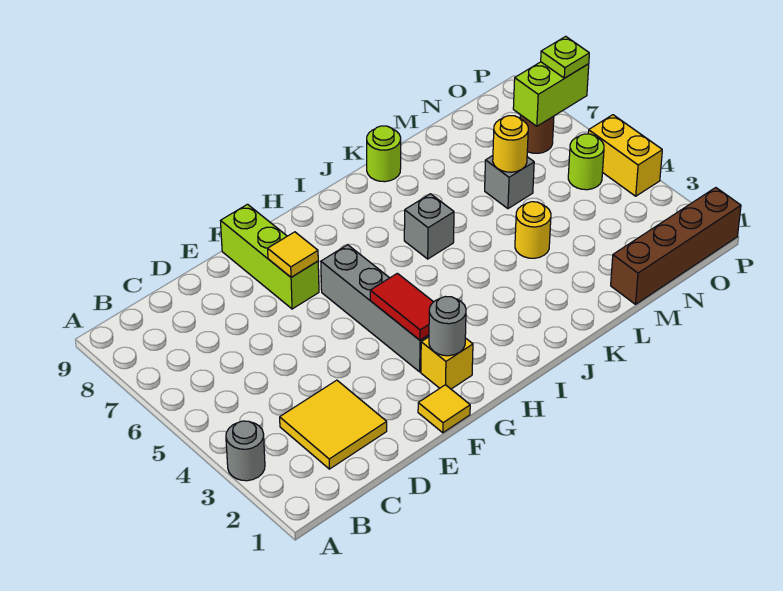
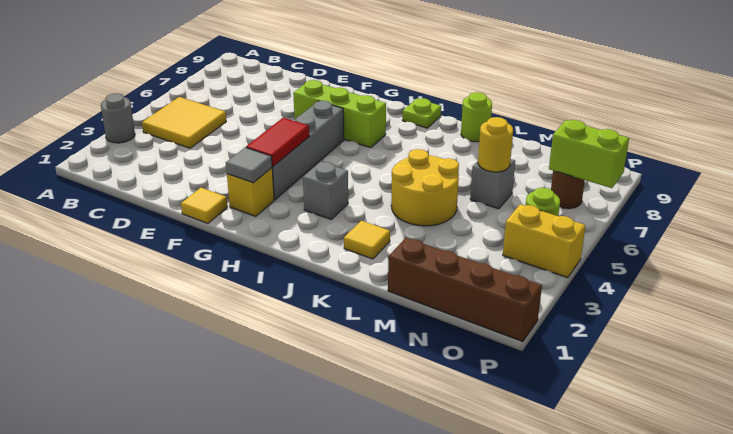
yellow tile C2:D3 level 1 -> yellow tile B4:C5 level 1
lime brick F7:F9 level 1 -> lime brick F7:H7 level 1
yellow tile F7 level 2 -> yellow tile K2 level 1
grey round brick G2 level 2 -> grey tile G2 level 2
grey brick J6 level 1 -> grey brick I3 level 1
yellow round brick L4 level 1 -> yellow round brick K4:L5 level 1
yellow brick P4:P5 level 1 -> yellow brick O4:P4 level 1
lime plate P7 level 3 -> lime plate I9 level 1

